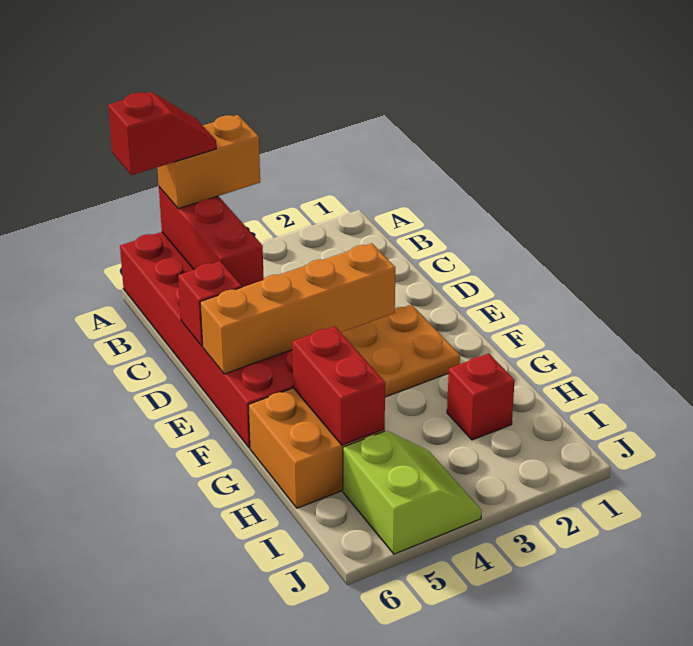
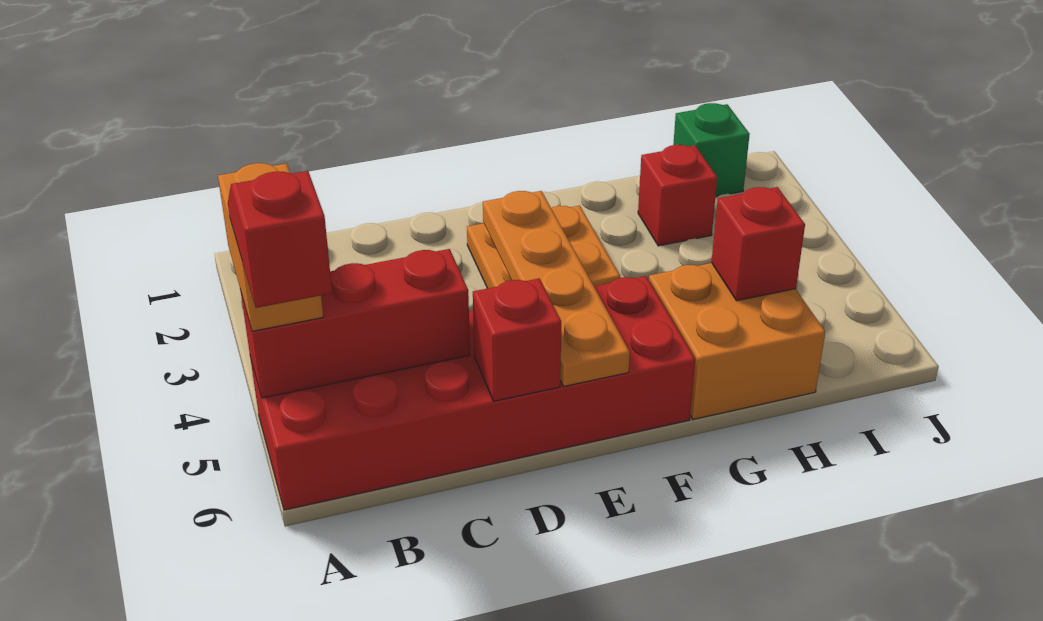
orange brick E3:E6 level 2 -> orange plate E3:E6 level 2
red brick G5:H5 level 2 -> red brick H5 level 2
none -> green brick I1 level 1
lime slope I4:J5 level 1 top 5 -> none

